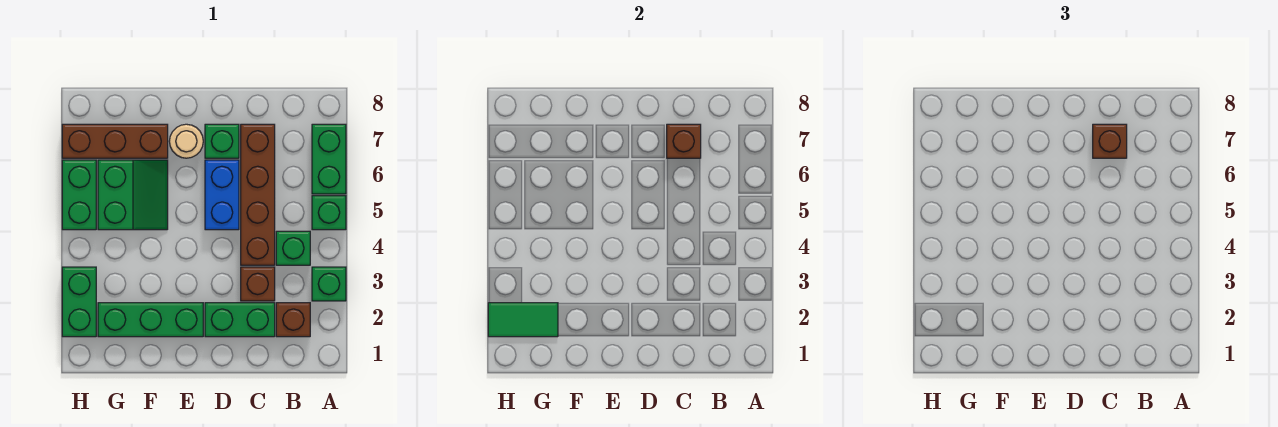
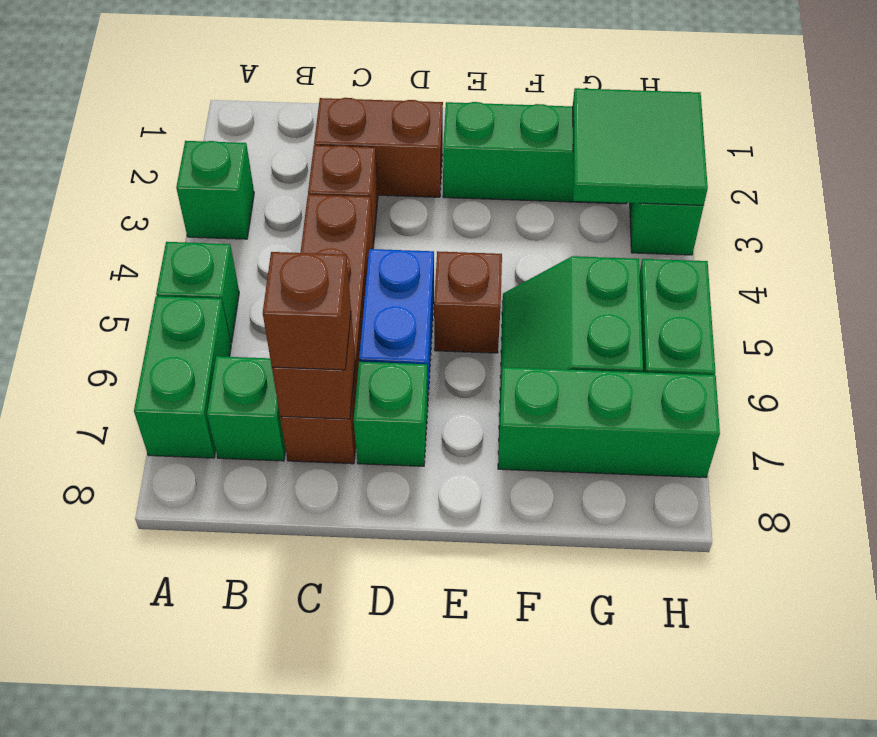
brown brick B2 level 1 -> brown brick E5 level 1
green brick B4 level 1 -> green brick B7 level 1
green brick C2:D2 level 1 -> brown brick C2:D2 level 1
tan round brick E7 level 1 -> none
brown brick F7:H7 level 1 -> green brick F7:H7 level 1
green tile G2:H2 level 2 -> green tile G2:H3 level 2

